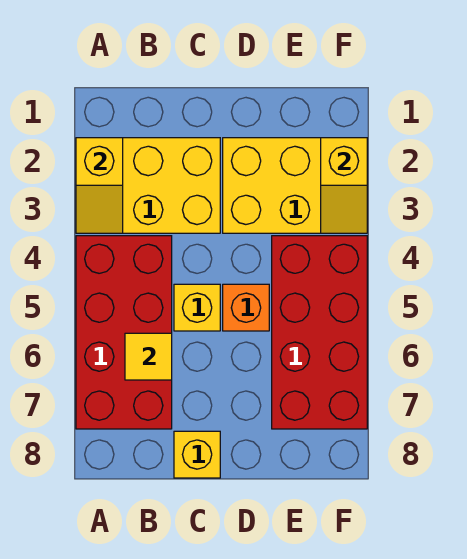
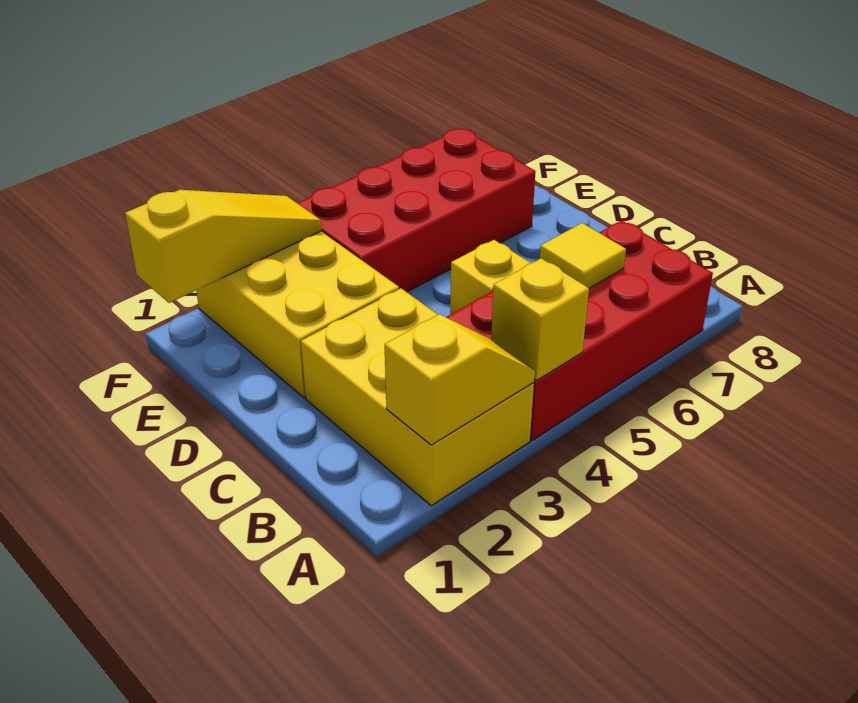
yellow brick C8 level 1 -> yellow brick A4 level 2
orange brick D5 level 1 -> none
yellow slope F2:F3 level 2 top 2 -> yellow slope F1:F3 level 2 top 1

